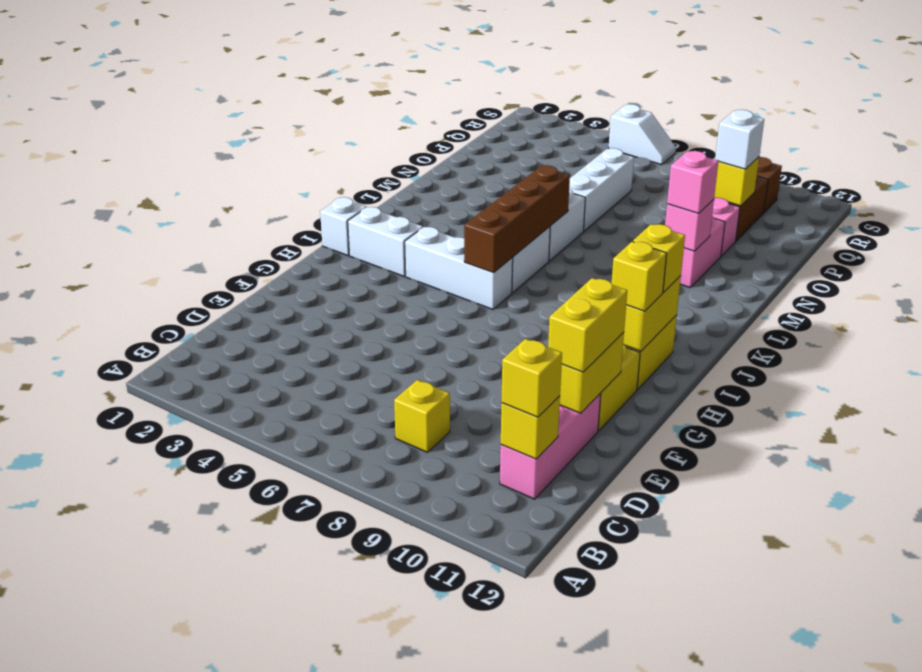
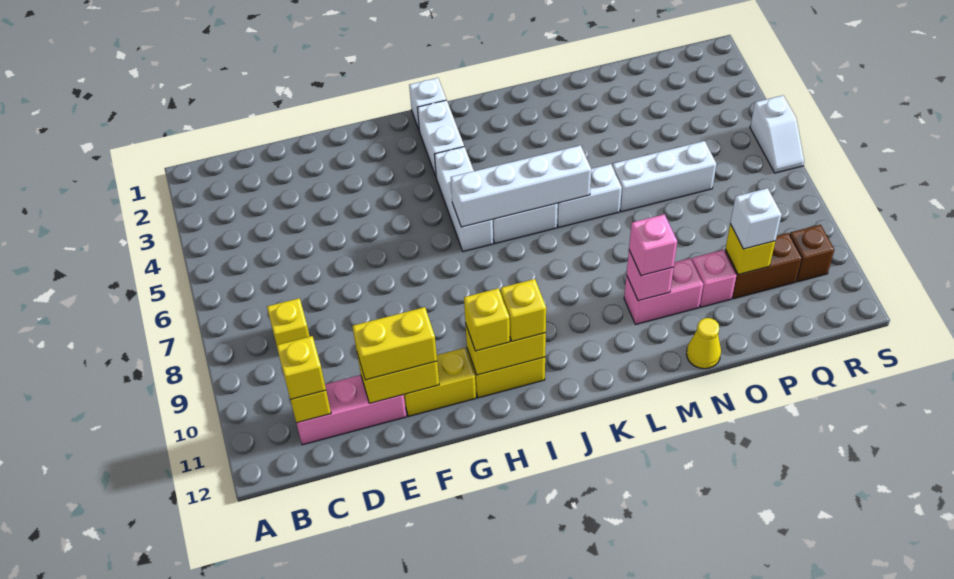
brown brick I6:L6 level 2 -> white brick I6:L6 level 2
none -> yellow cone N12 level 1

